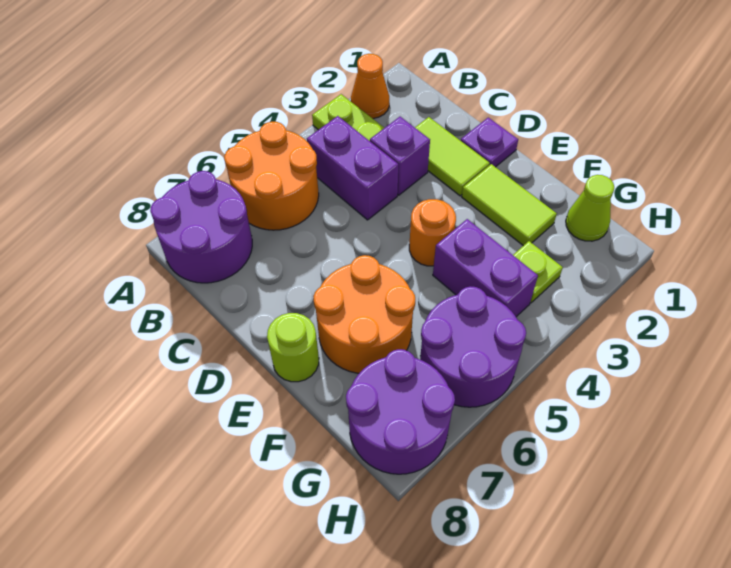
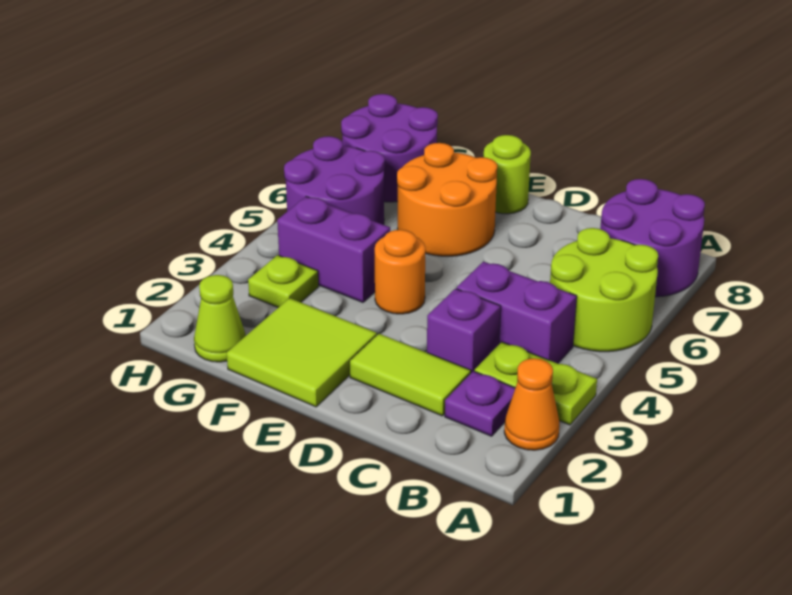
orange round brick A5:B6 level 1 -> lime round brick A5:B6 level 1
purple plate D1 level 1 -> purple plate B2 level 1
lime tile E2:F2 level 1 -> lime tile E1:F2 level 1

